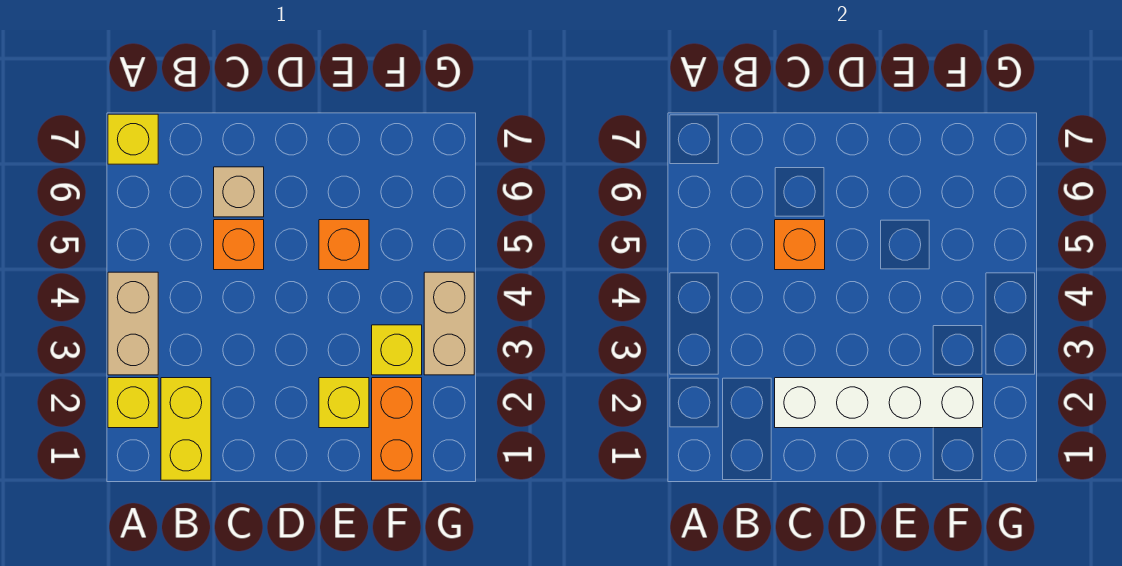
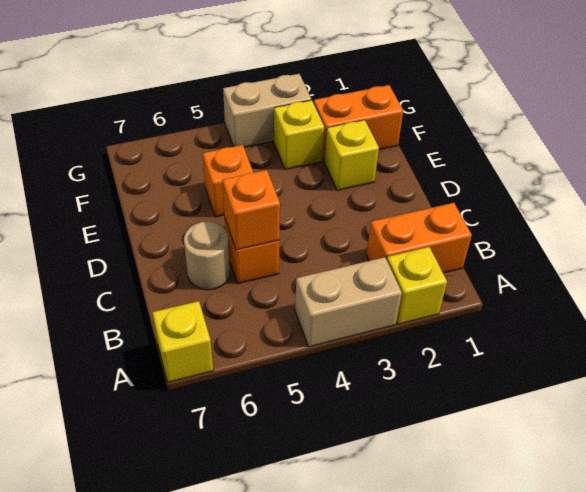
yellow brick B1:B2 level 1 -> orange brick B1:B2 level 1
white brick C2:F2 level 2 -> none
tan brick C6 level 1 -> tan round brick C6 level 1

